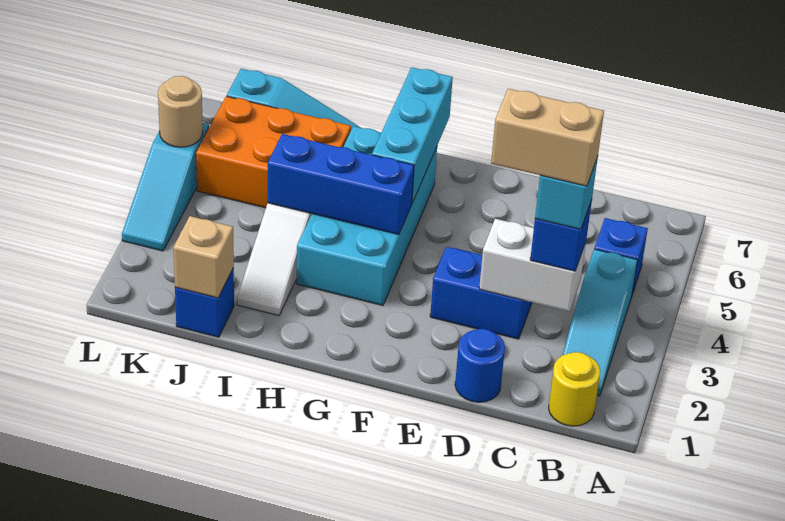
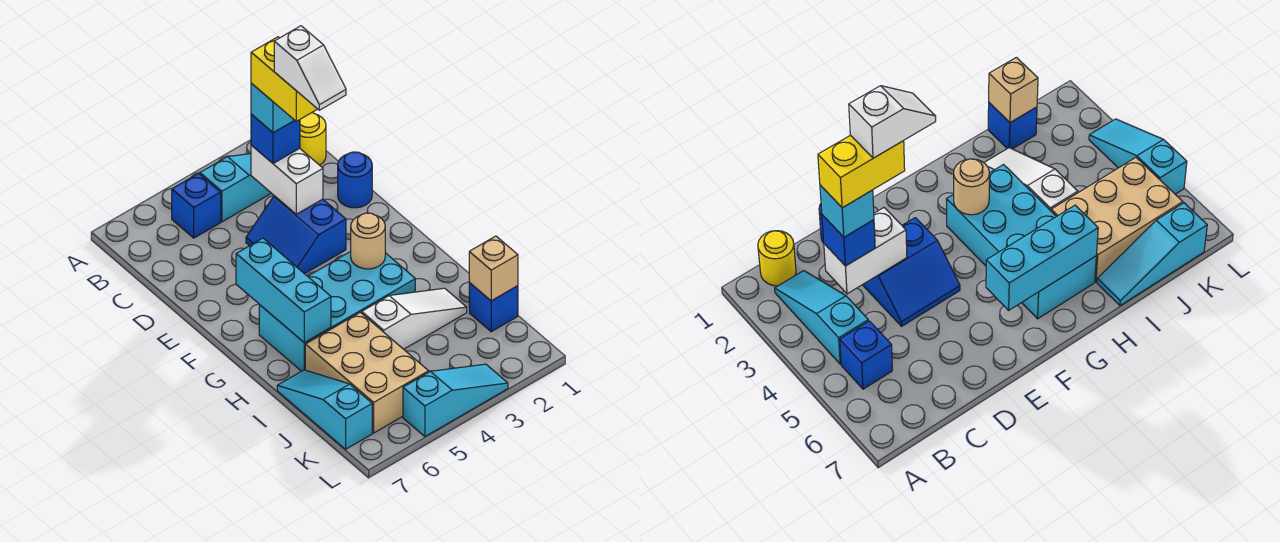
tan brick C3:D3 level 5 -> yellow brick C3:D3 level 5
none -> white slope D3:E3 level 6 top D
blue brick G4:I4 level 2 -> none
cyan brick G5:G7 level 2 -> cyan brick F6:H6 level 2
orange brick I5:K6 level 1 -> tan brick I5:K6 level 1
tan round brick L5 level 2 -> tan round brick G3 level 2

